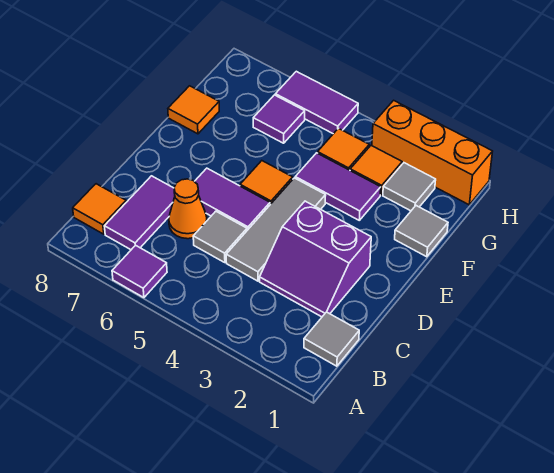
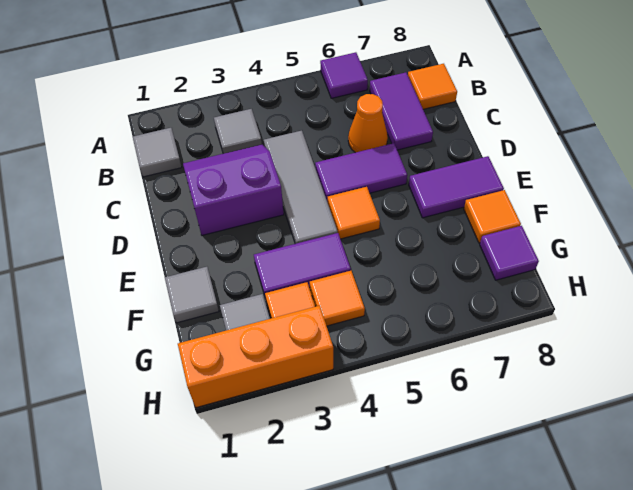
grey tile C5 level 1 -> grey tile B3 level 1
purple tile G6 level 1 -> purple tile G8 level 1
purple tile H5:H6 level 1 -> purple tile E7:E8 level 1

